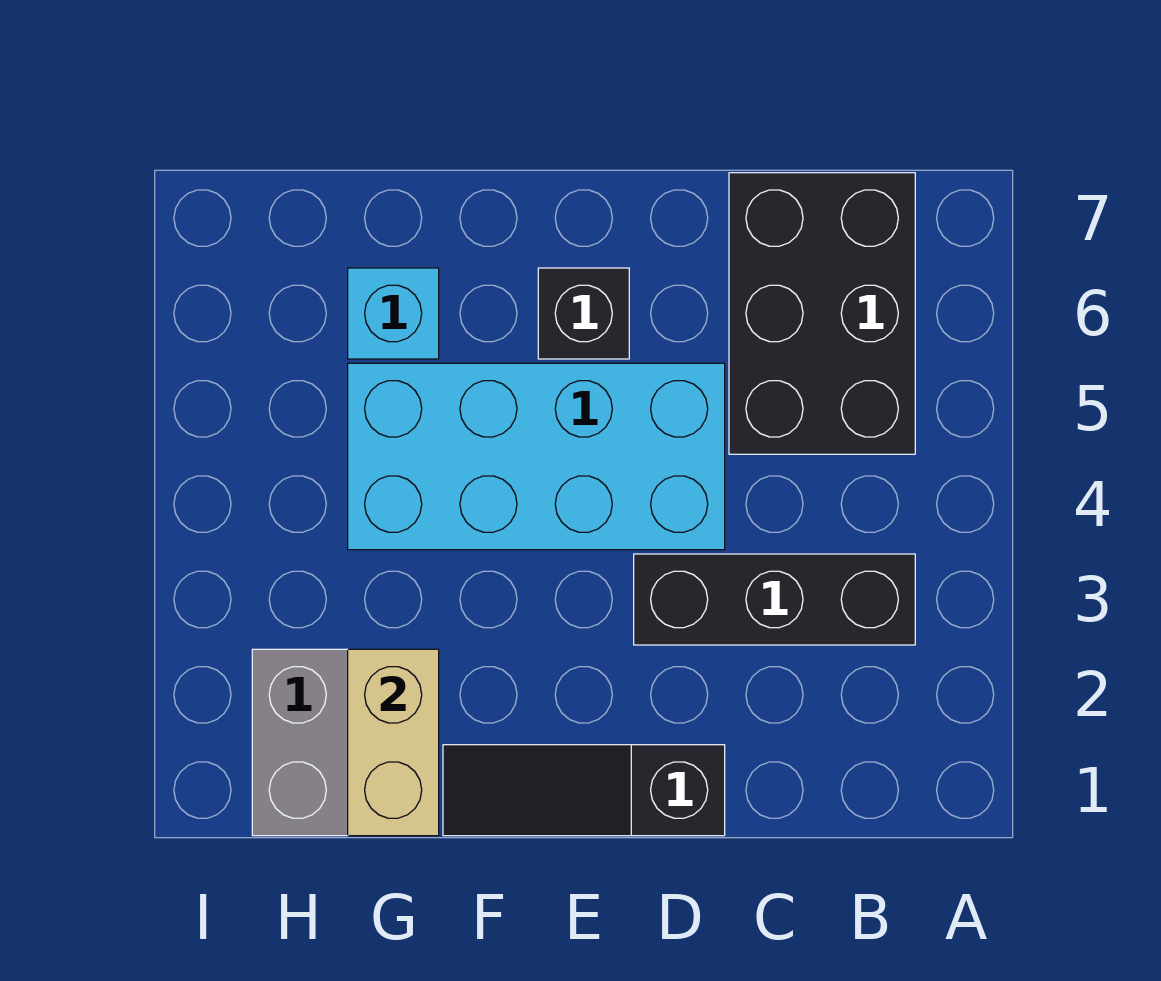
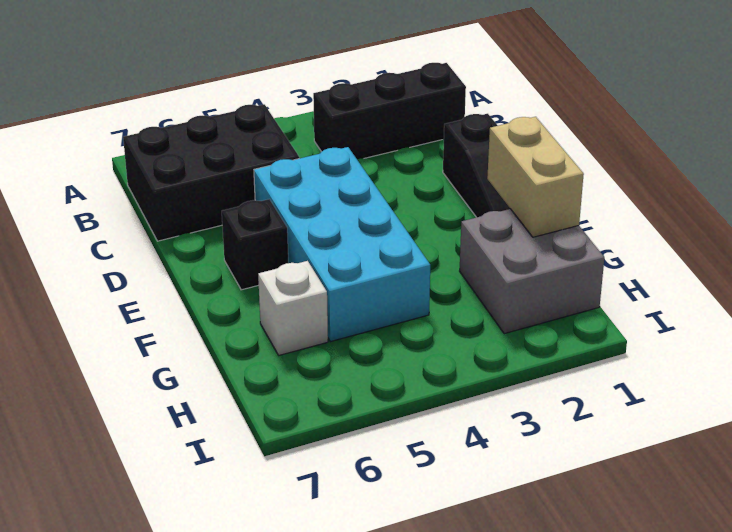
black brick B3:D3 level 1 -> black brick B1:B3 level 1
tan brick G1:G2 level 2 -> tan brick F1:G1 level 2
cyan brick G6 level 1 -> white brick G6 level 1

